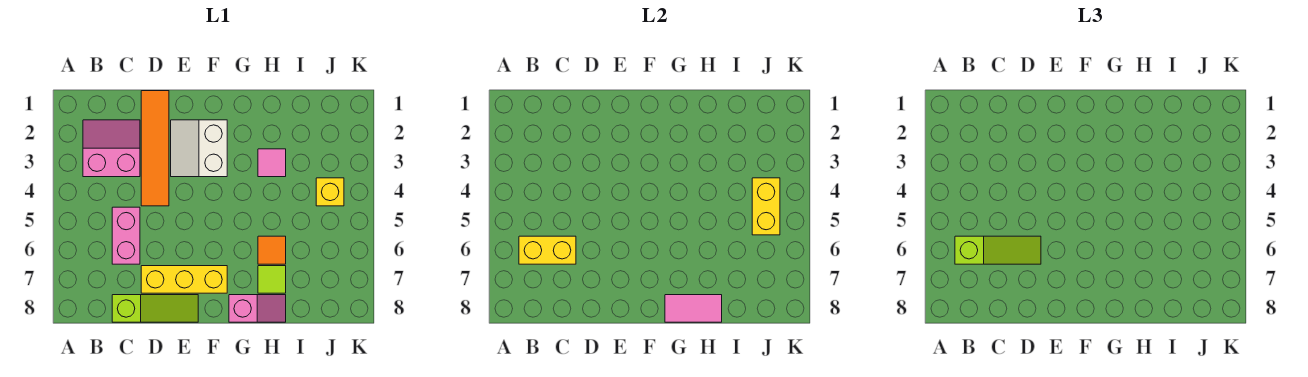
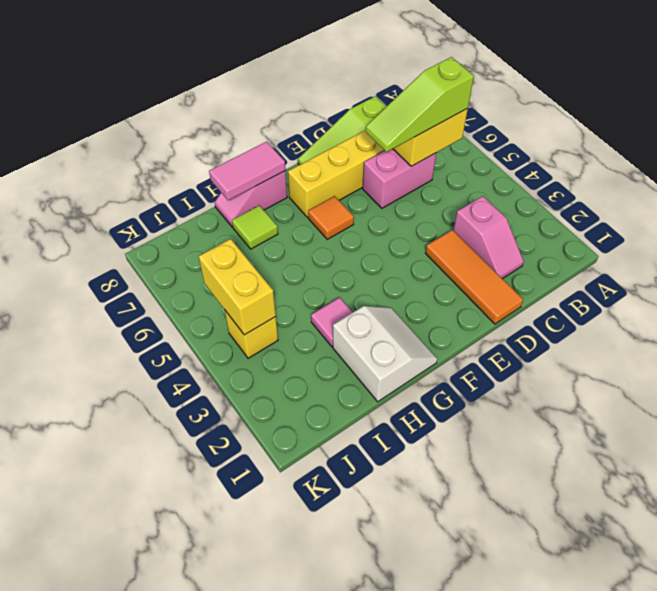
pink slope B2:C3 level 1 top 3 -> pink slope C2:C3 level 1 top 3
pink brick C5:C6 level 1 -> pink brick C6:D6 level 1
orange tile D1:D4 level 1 -> orange tile D1:D3 level 1
white slope E2:F3 level 1 top F -> white slope G1:H2 level 1 top H
orange tile H6 level 1 -> orange tile F6 level 1

